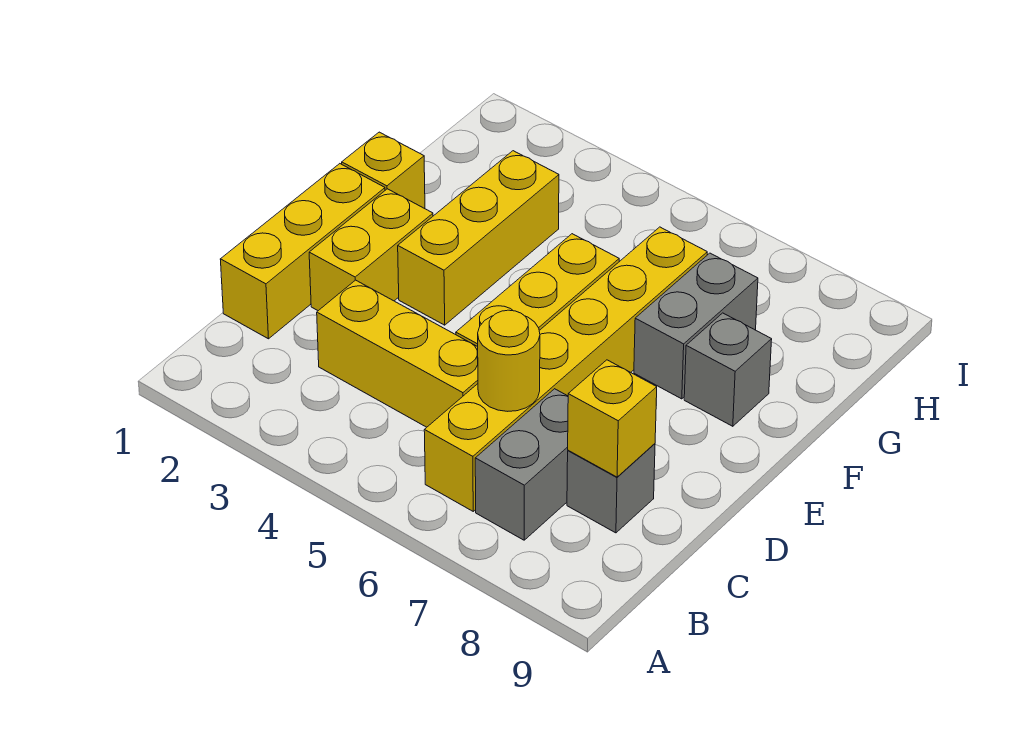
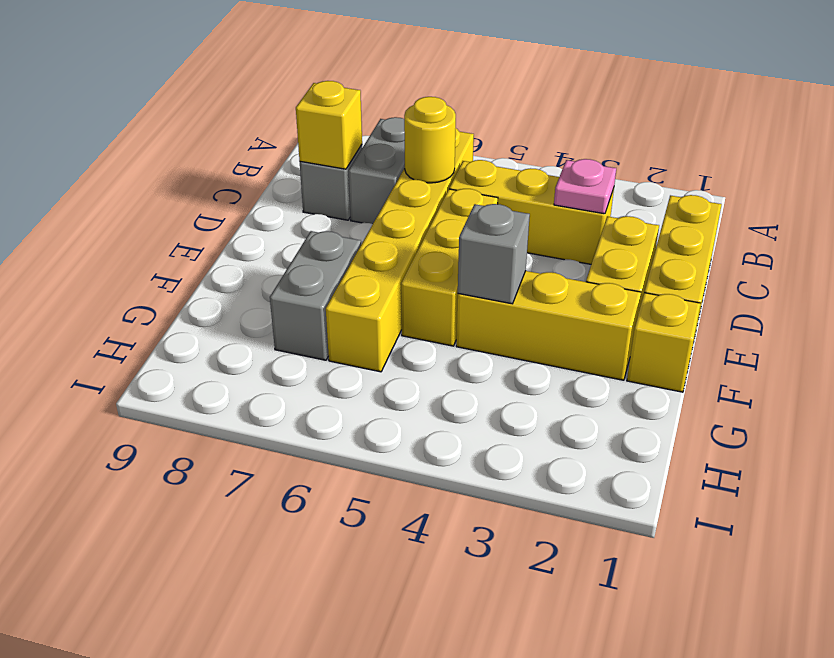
none -> pink plate C3 level 2
yellow brick E3:G3 level 1 -> yellow brick F2:F4 level 1
grey brick F8 level 1 -> grey brick F4 level 2

